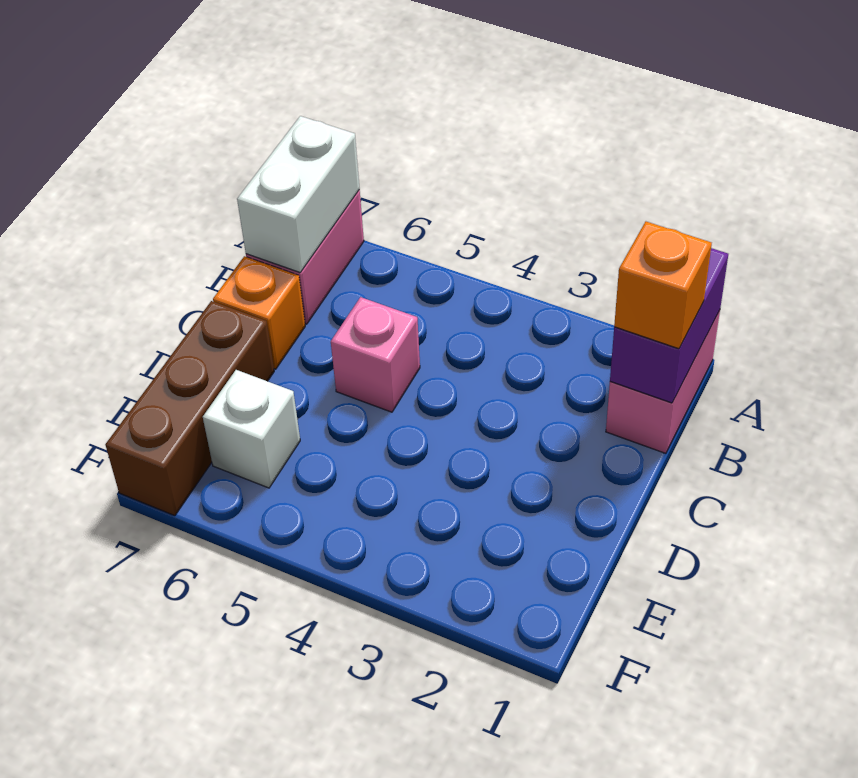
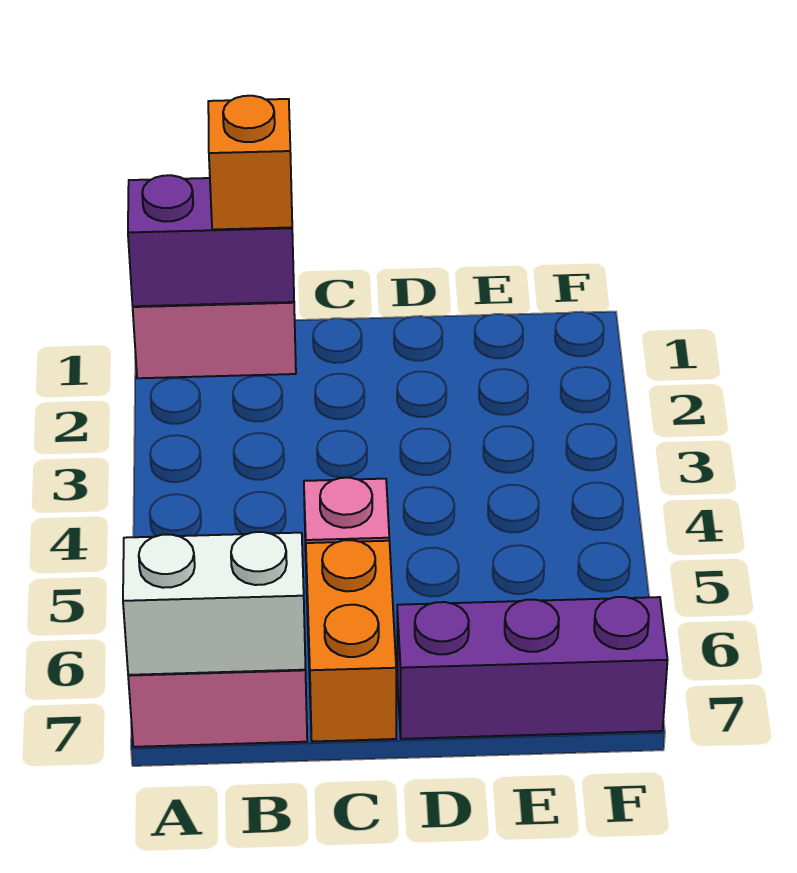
orange brick C7 level 1 -> orange brick C6:C7 level 1
brown brick D7:F7 level 1 -> purple brick D7:F7 level 1
white brick E6 level 1 -> none

